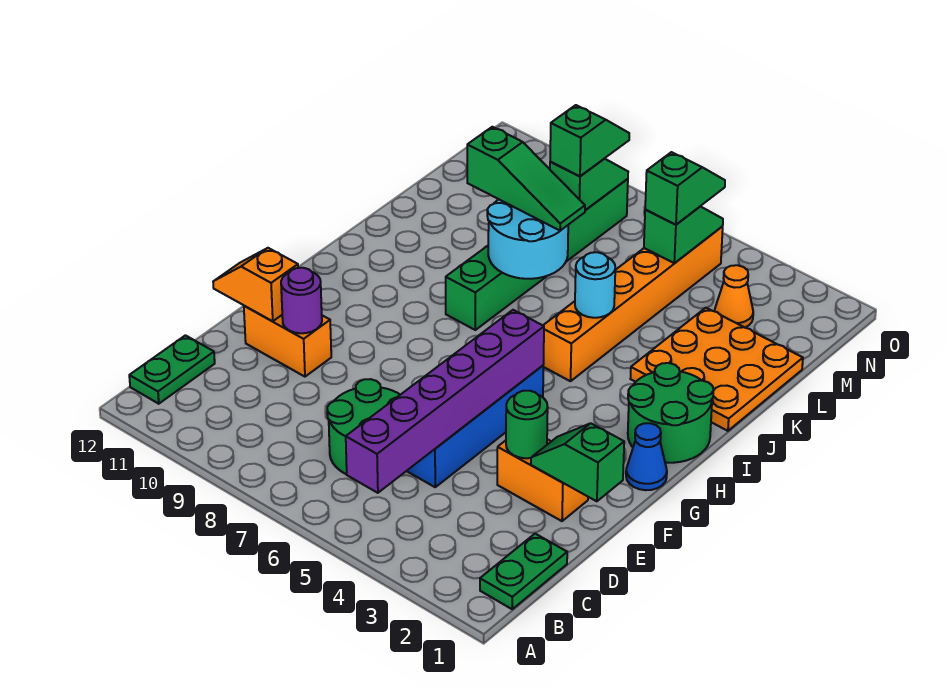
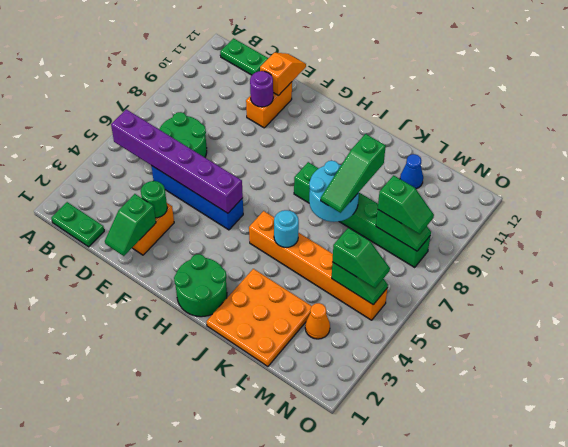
green slope E1:E2 level 2 top 1 -> green slope E1:E2 level 2 top 2
blue cone G1 level 1 -> blue cone L11 level 1

